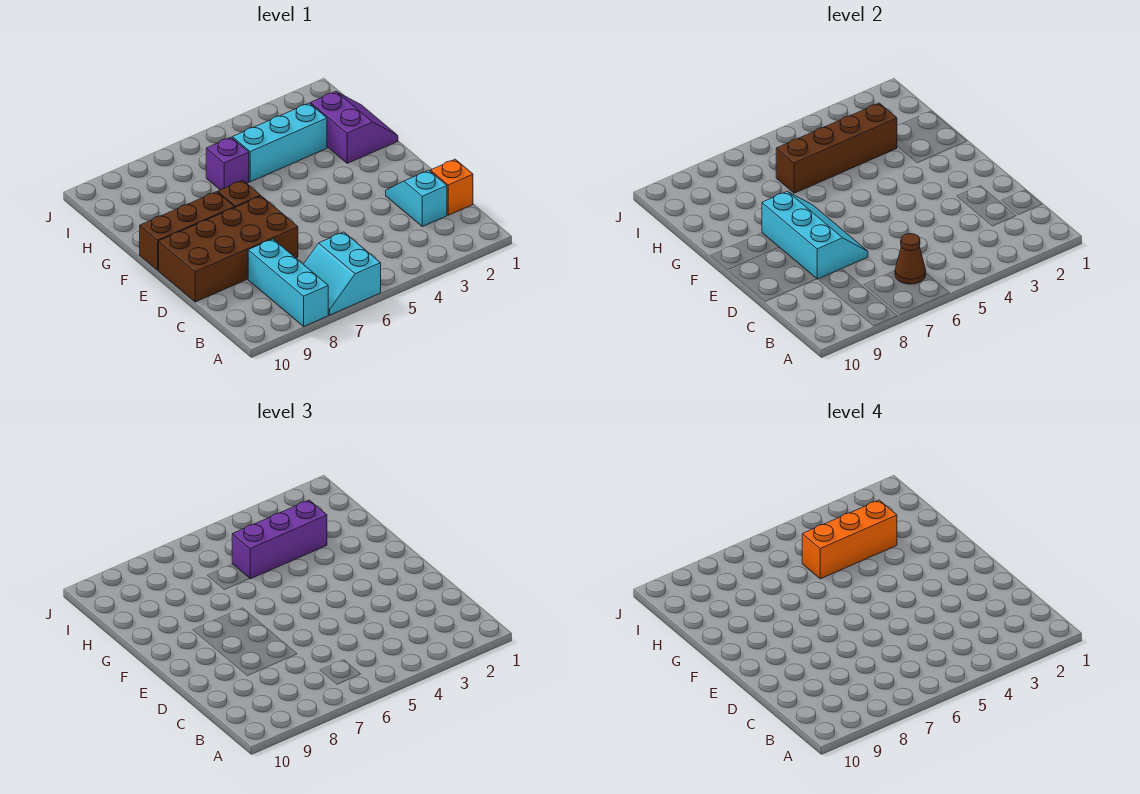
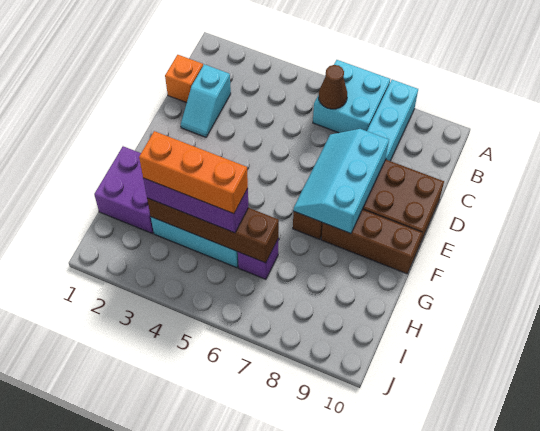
cyan slope A6:B7 level 1 top 6 -> cyan brick A6:B7 level 1
purple slope G1:H2 level 1 top 2 -> purple brick G1:H2 level 1

